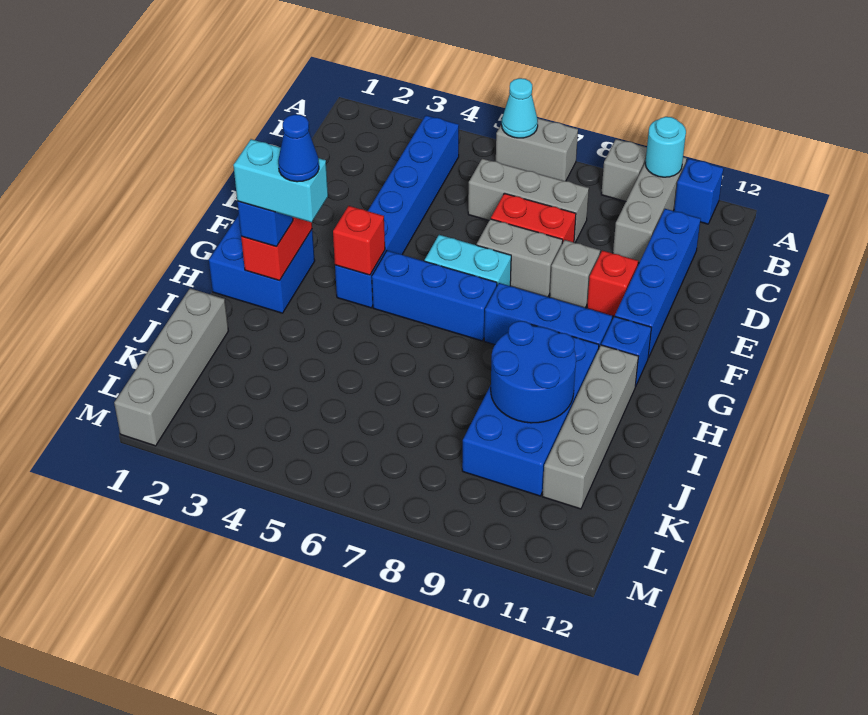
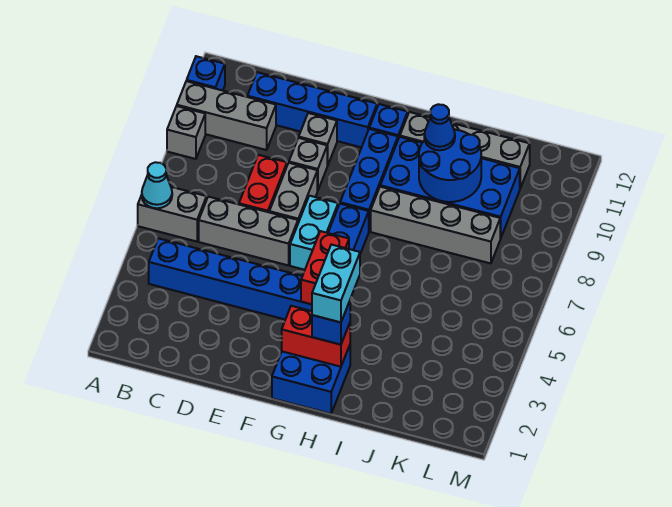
grey brick A6:A7 level 1 -> grey brick A6:B6 level 1
cyan round brick A10 level 2 -> none
grey brick C6:C8 level 1 -> grey brick C6:E6 level 1
red brick E10 level 1 -> grey brick E10 level 1
red brick G4 level 2 -> red brick G4:G5 level 2
blue cone H3 level 5 -> blue cone I10 level 3
grey brick J1:M1 level 1 -> grey brick H8:K8 level 1

